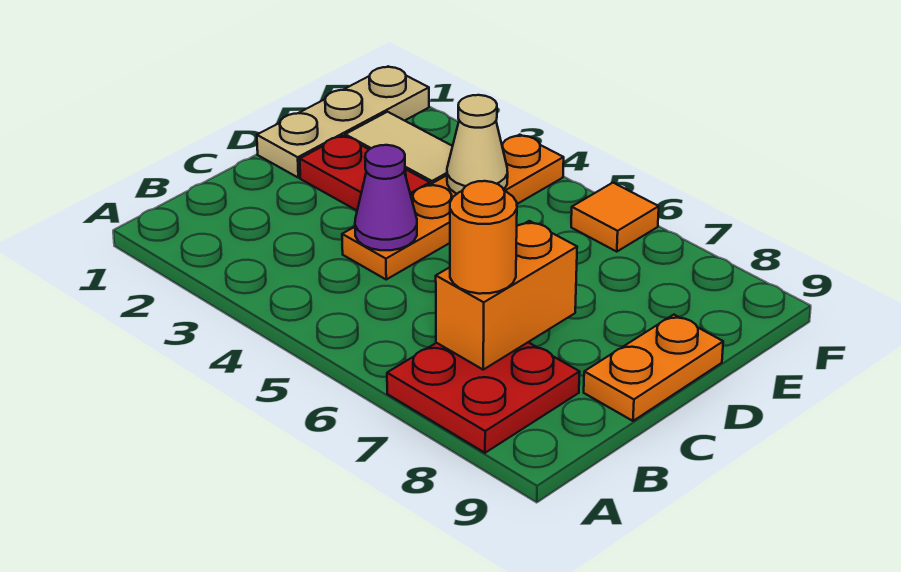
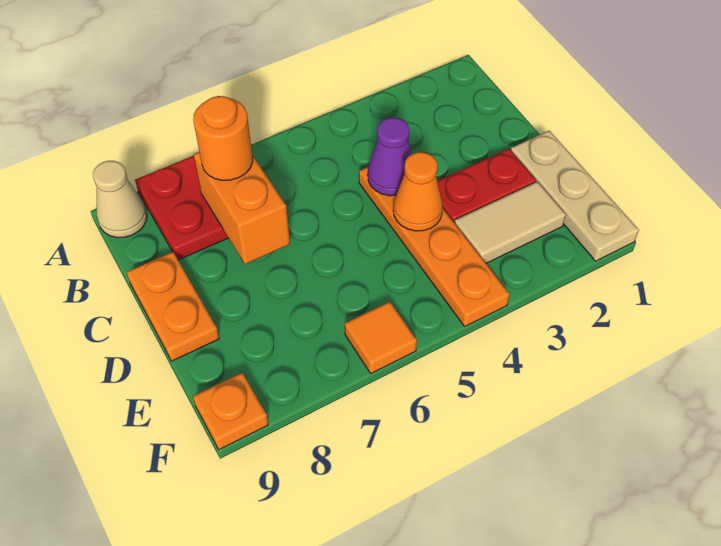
none -> orange cone D4 level 2
tan cone E4 level 2 -> tan cone A9 level 1
none -> orange plate F9 level 1

